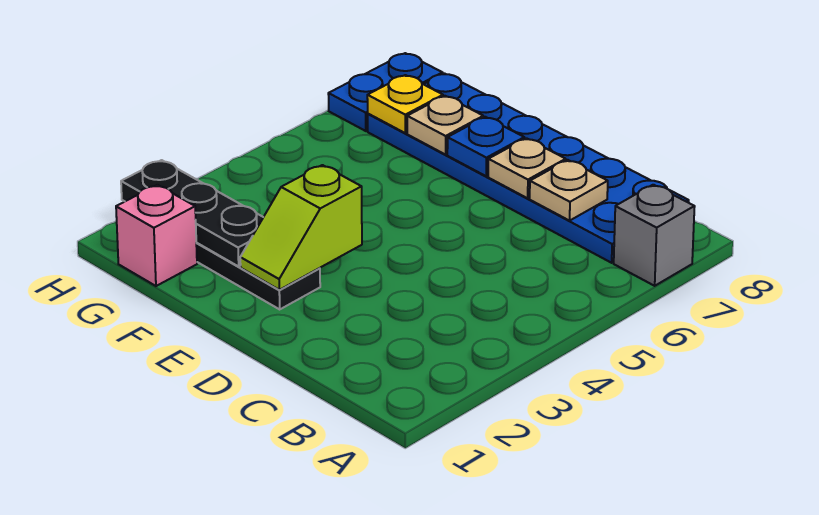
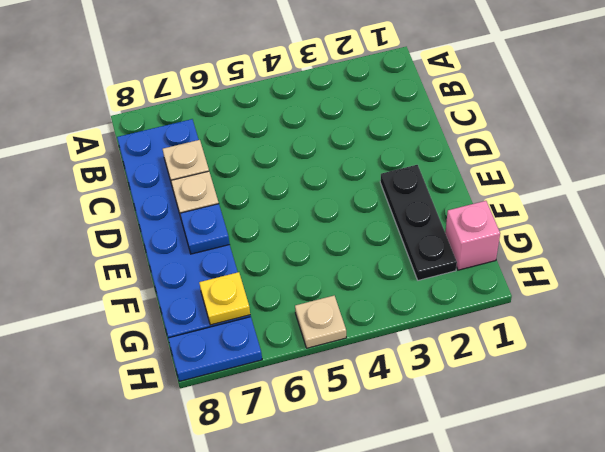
grey brick A7 level 1 -> none
lime slope E2:E3 level 2 top 3 -> none
black plate F2:H2 level 2 -> none
tan plate F7 level 2 -> tan plate H5 level 1

